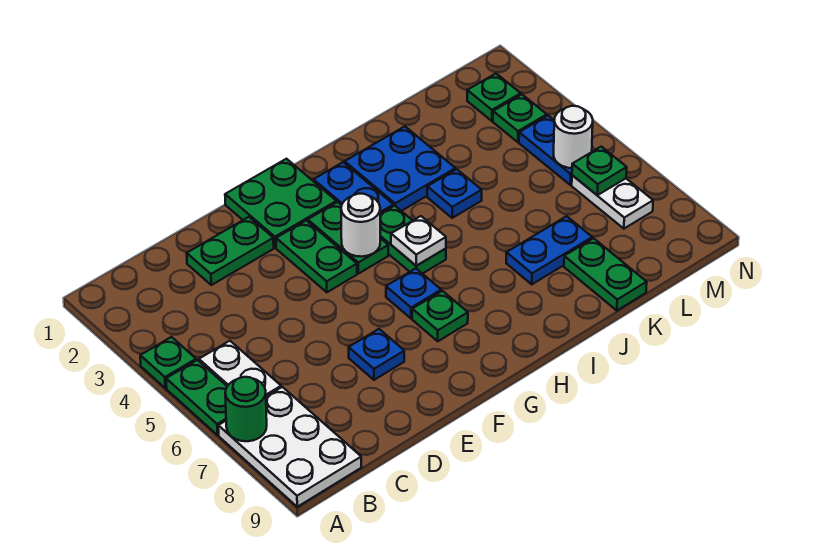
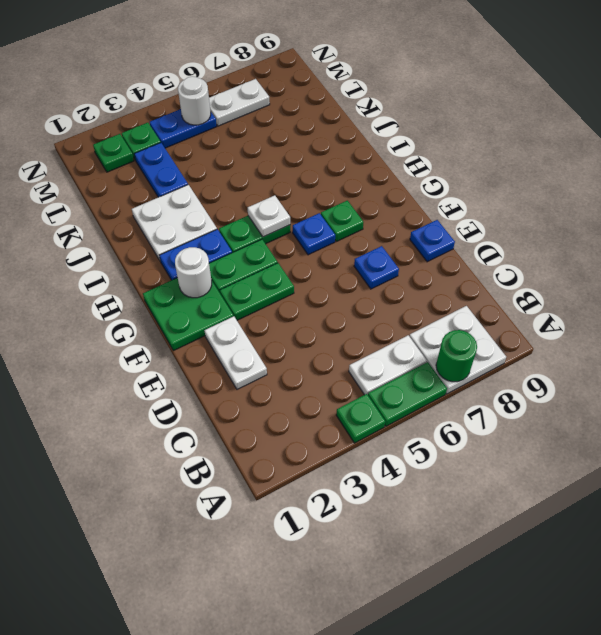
white plate A7:B9 level 1 -> white plate A7:B8 level 1
green plate D2:E2 level 1 -> white plate D2:E2 level 1
white round brick G4 level 2 -> white round brick G2 level 2
blue plate I2:J3 level 1 -> white plate I2:J3 level 1
blue plate J4 level 1 -> blue plate E9 level 1
blue plate J7:K7 level 1 -> blue plate K3:L3 level 1
green plate K8:K9 level 1 -> none
green plate M6 level 2 -> none

